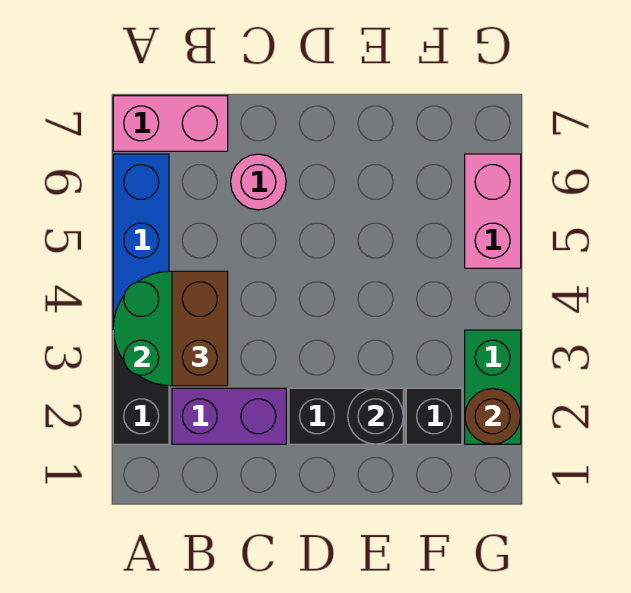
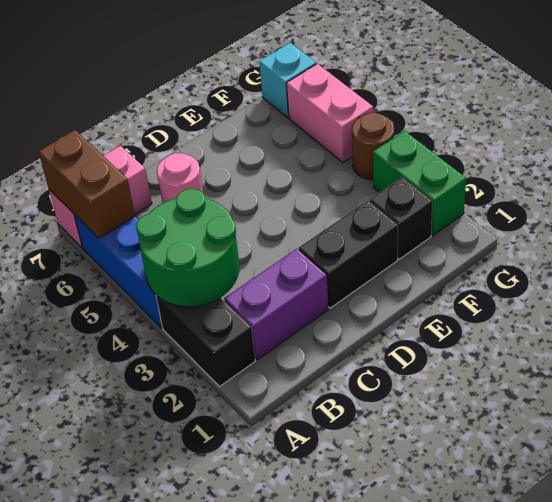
brown brick B3:B4 level 3 -> brown brick A6:A7 level 2
black round brick E2 level 2 -> none
brown round brick G2 level 2 -> brown round brick G4 level 1
none -> cyan brick G7 level 1

